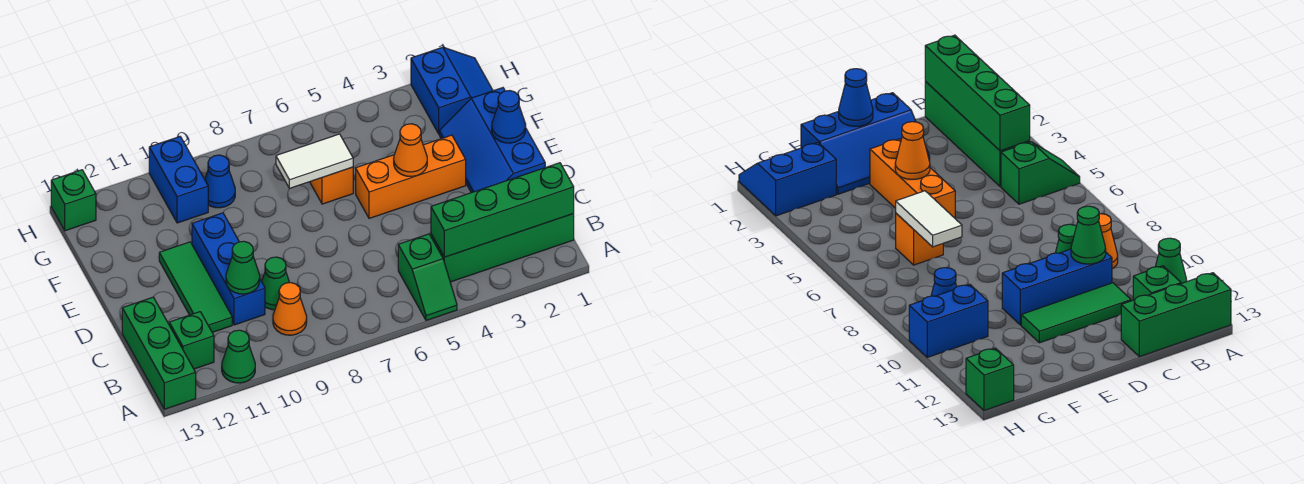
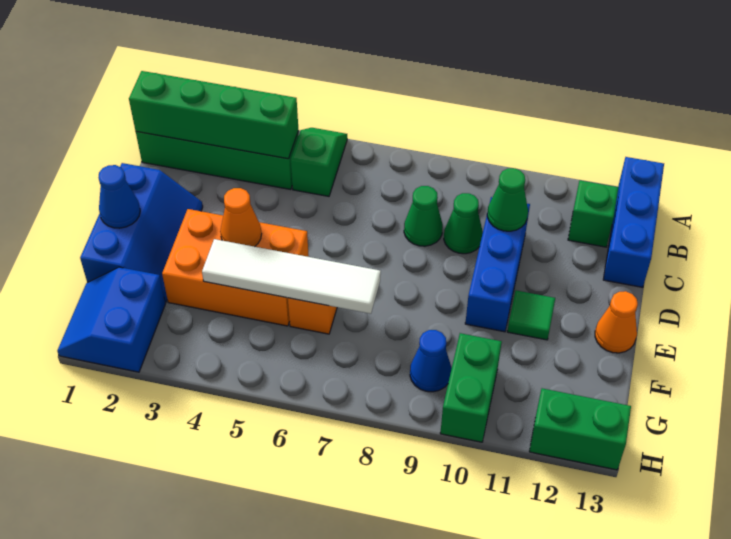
green cone A11 level 1 -> green cone C8 level 1
green brick A13:C13 level 1 -> blue brick A13:C13 level 1
orange cone B9 level 1 -> orange cone E13 level 1
green tile C11:E11 level 1 -> green tile E11 level 1
orange brick E3:E5 level 1 -> orange brick E3:F5 level 1
white tile F6:F7 level 2 -> white tile F4:F7 level 2
blue brick G10:H10 level 1 -> green brick G10:H10 level 1
green brick H13 level 1 -> green brick H12:H13 level 1

